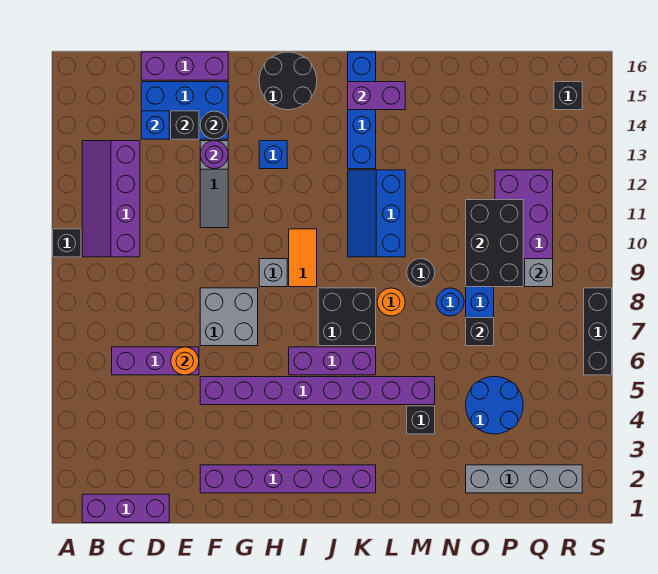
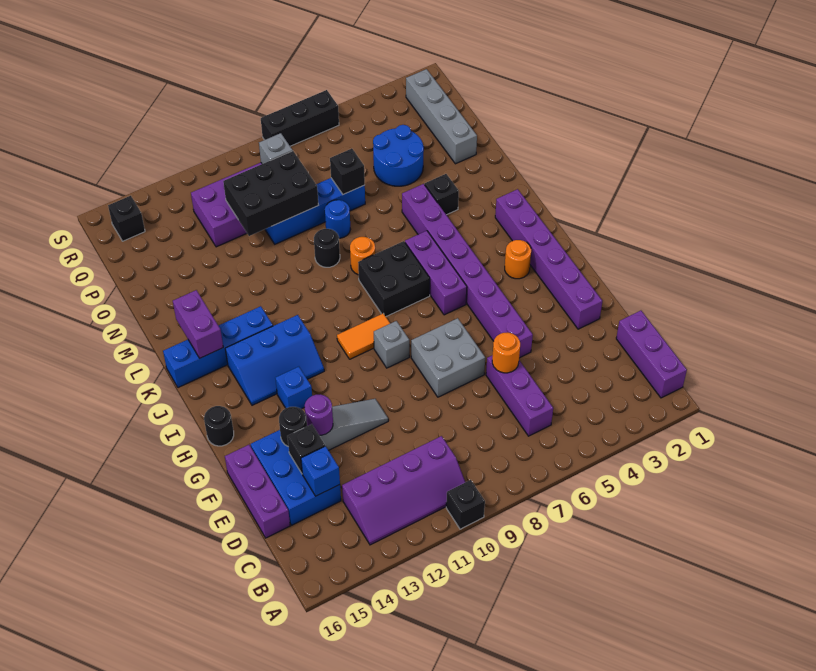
black round brick H15:I16 level 1 -> black round brick H16 level 1
none -> orange round brick I3 level 1
blue slope K10:L12 level 1 top L -> blue slope I12:J14 level 1 top J

